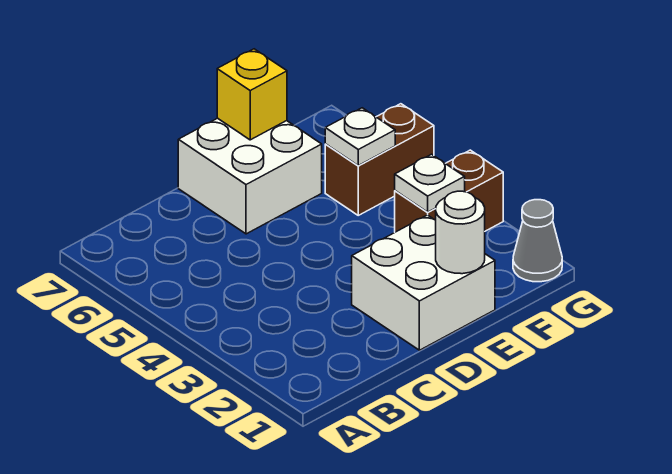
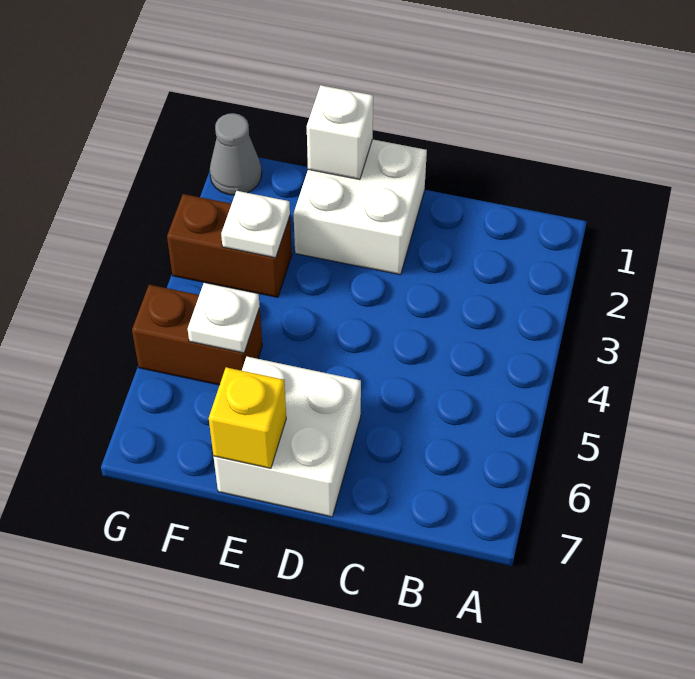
white round brick E1 level 2 -> white brick E1 level 2

